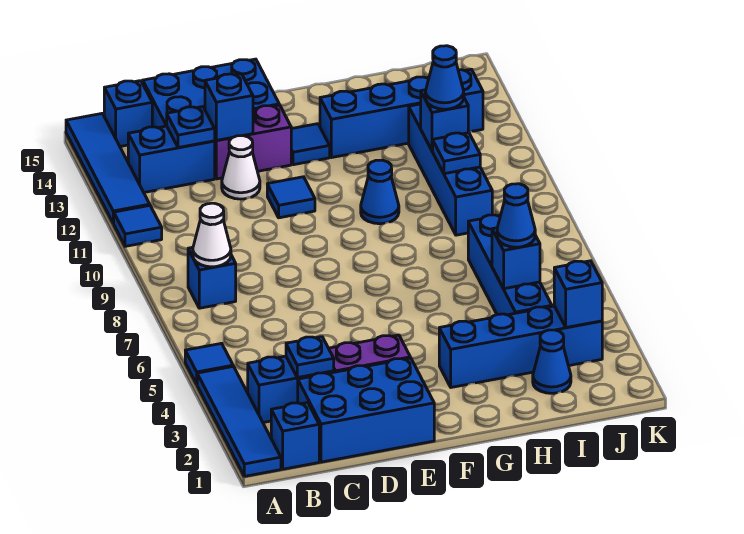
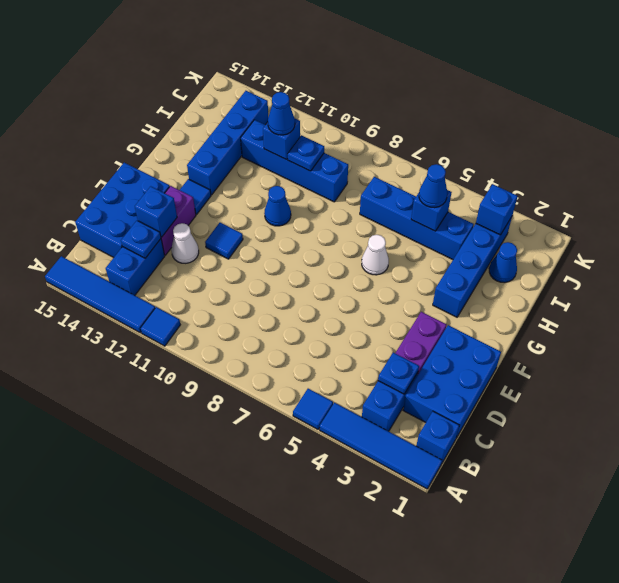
blue brick B8 level 1 -> none
white cone B8 level 2 -> white cone G6 level 1
blue brick B15 level 1 -> none

